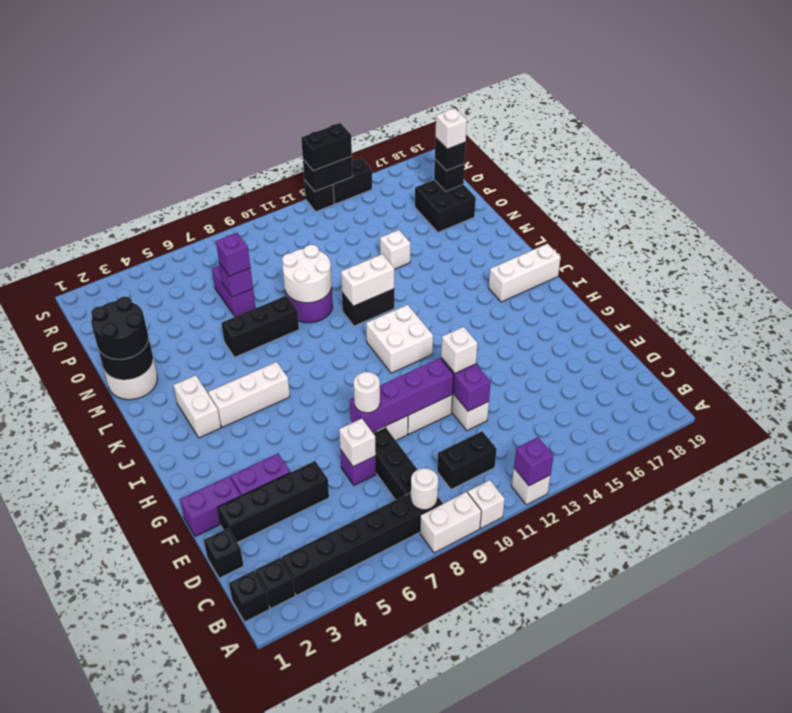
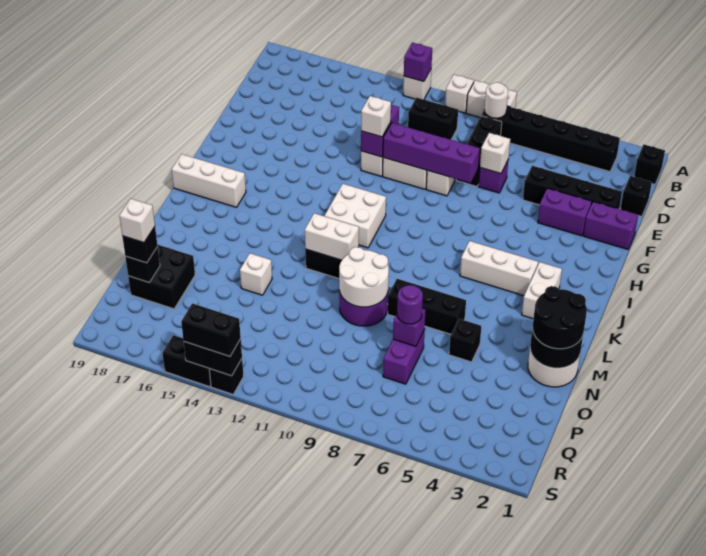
black brick B2 level 1 -> black brick N5 level 1
white round brick F8 level 3 -> none
purple brick O7 level 3 -> purple round brick O7 level 3

